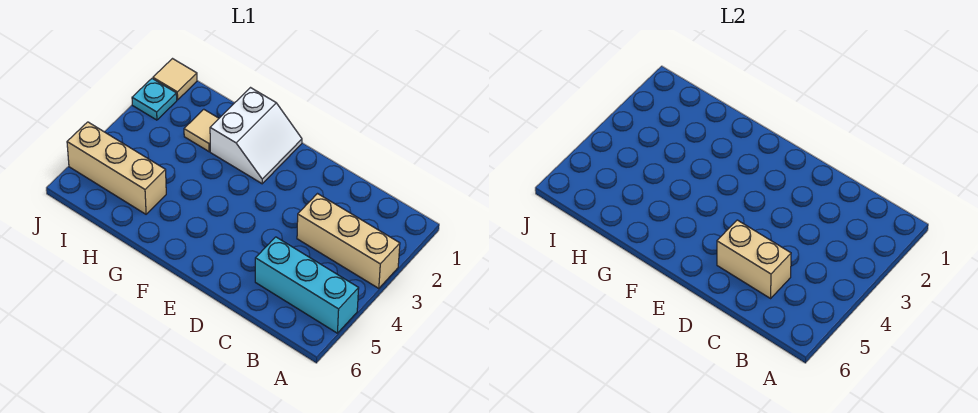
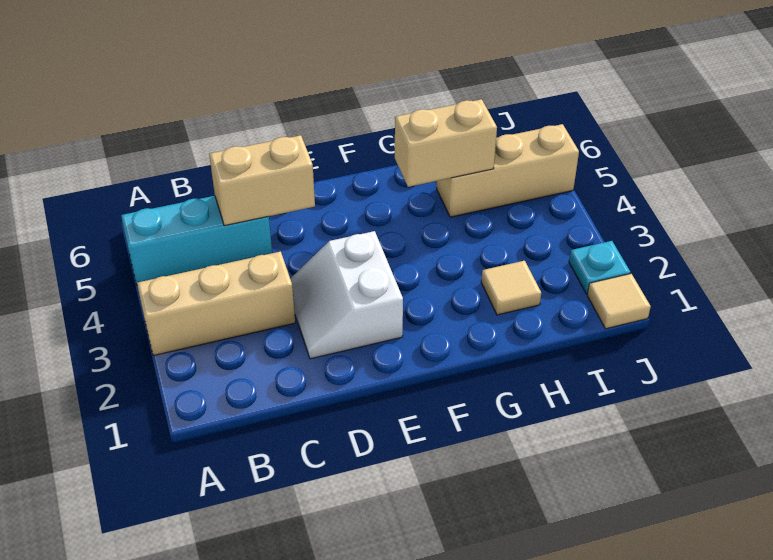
white slope F1:G2 level 1 top G -> white slope D2:E3 level 1 top E
none -> tan brick G5:H5 level 2

